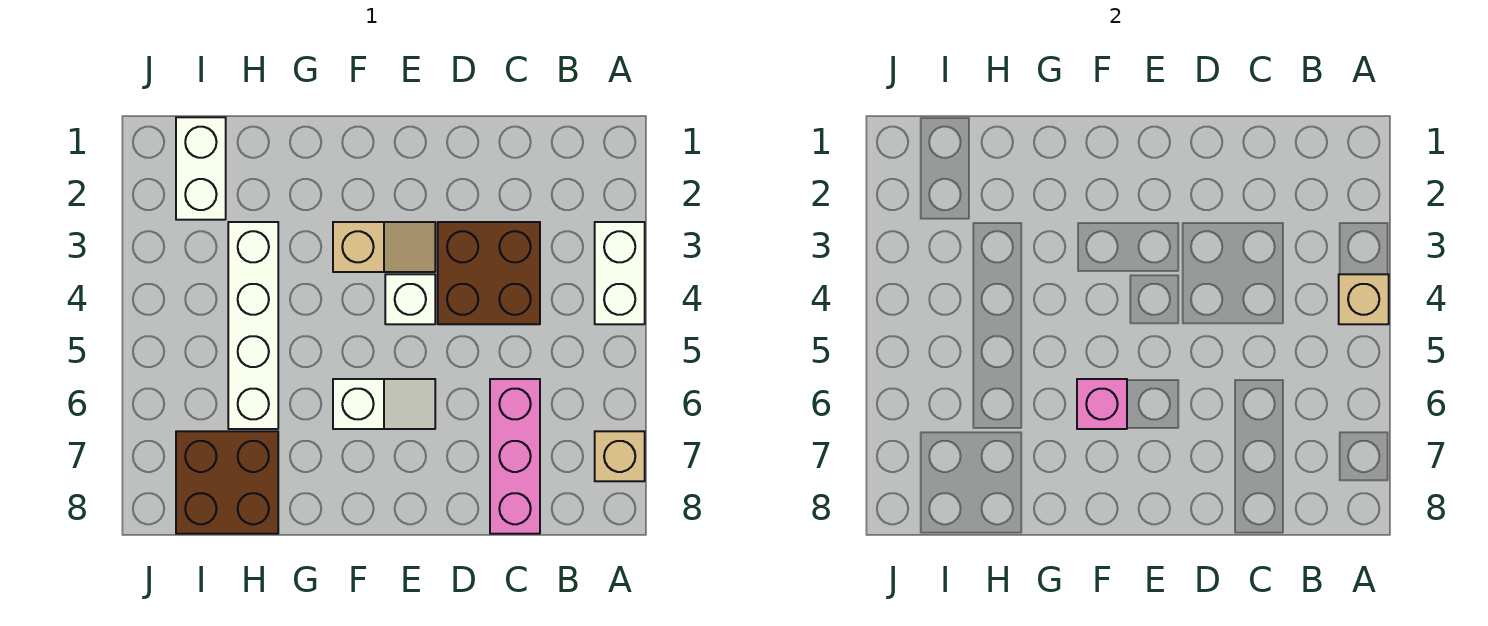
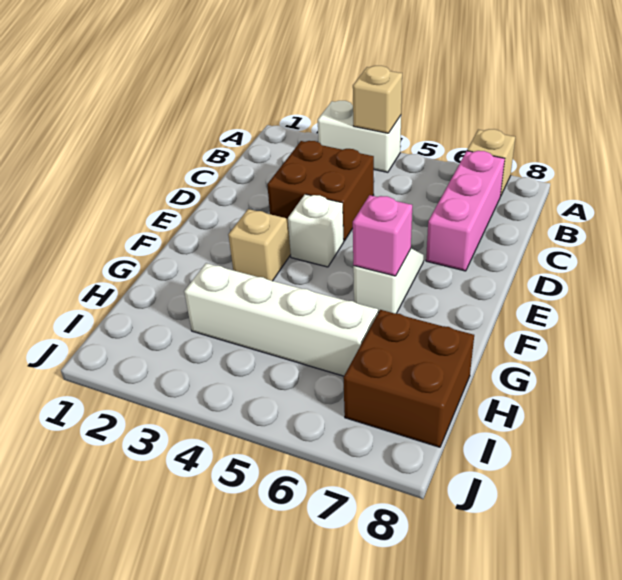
pink brick C6:C8 level 1 -> pink brick B7:D7 level 1
white brick I1:I2 level 1 -> none

